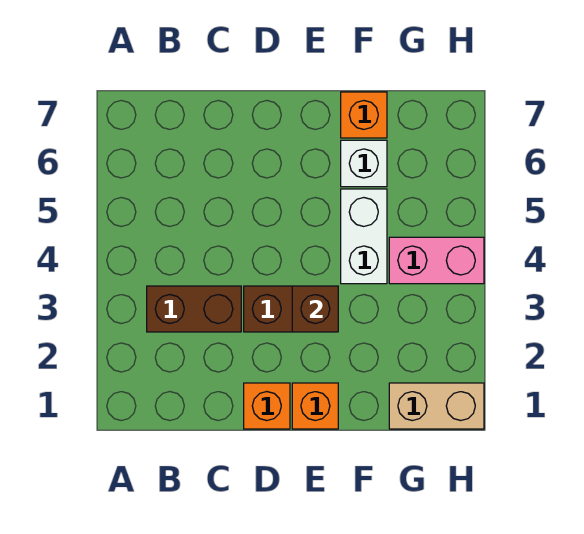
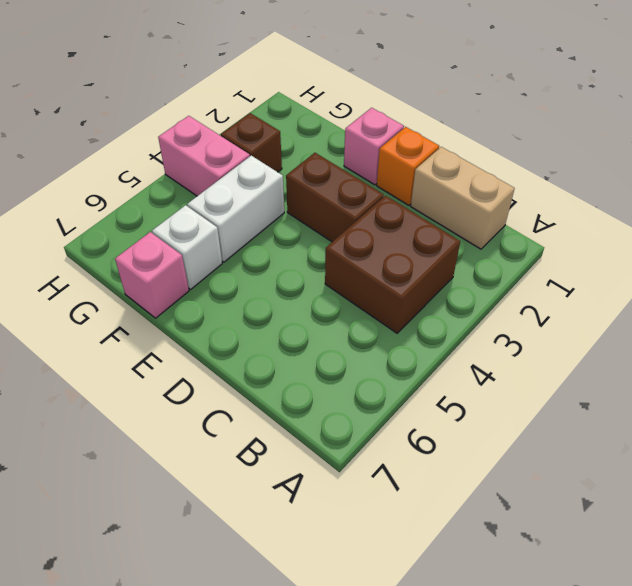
brown brick B3:C3 level 1 -> brown brick B3:C4 level 1
orange brick E1 level 1 -> pink brick E1 level 1
brown brick E3 level 2 -> brown brick G3 level 1
orange brick F7 level 1 -> pink brick F7 level 1
tan brick G1:H1 level 1 -> tan brick B1:C1 level 1

